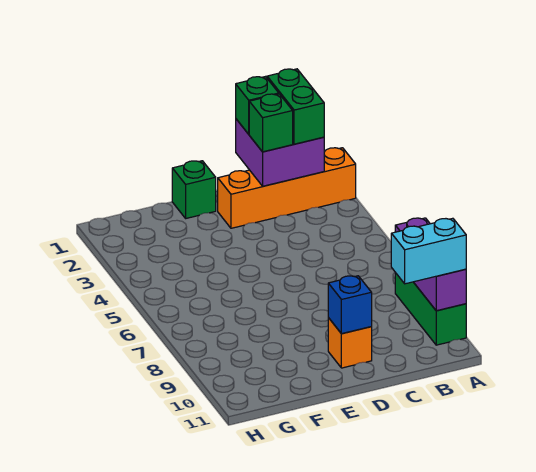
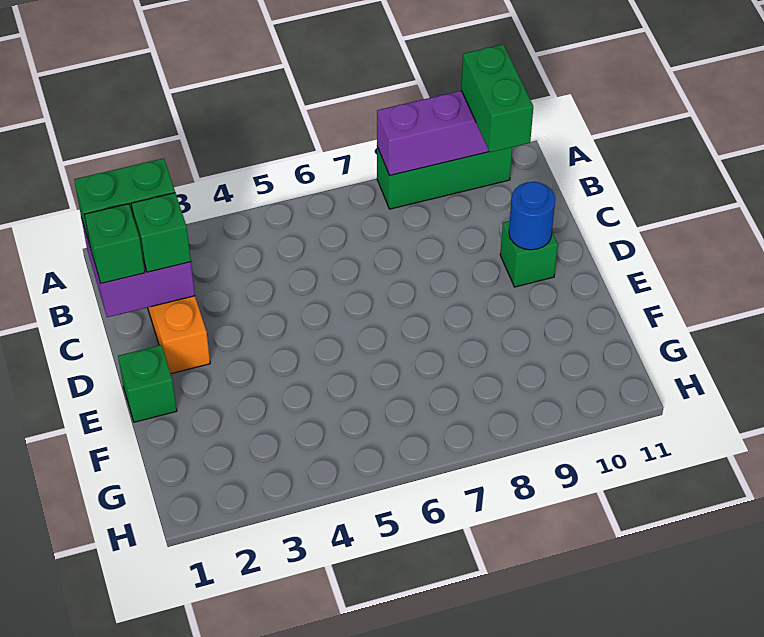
cyan brick A10:B10 level 3 -> green brick A10:B10 level 3
orange brick D10 level 1 -> green brick D10 level 1
blue brick D10 level 2 -> blue round brick D10 level 2

